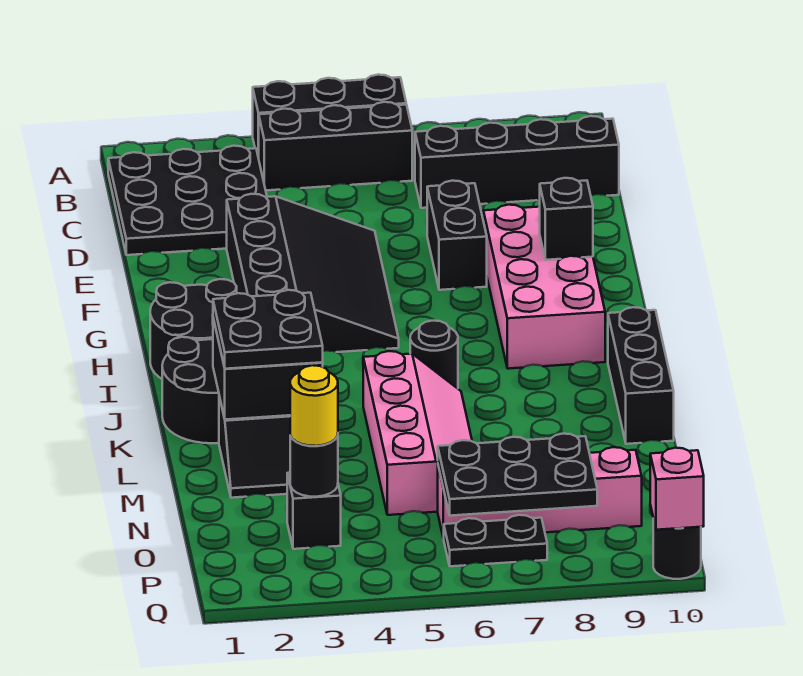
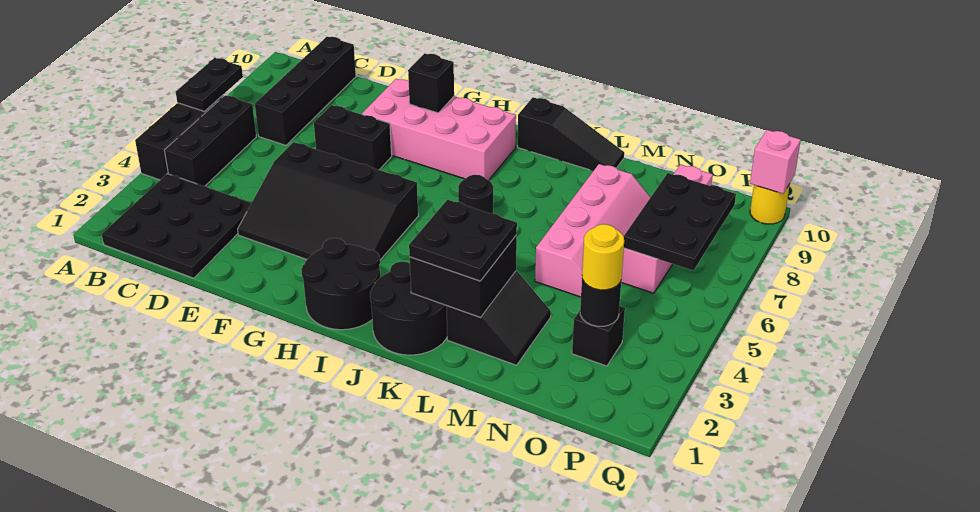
black slope E3:H5 level 1 top 3 -> black slope E3:H5 level 1 top 5
black brick J10:L10 level 1 -> black slope J10:L10 level 1 top J
pink slope K5:N6 level 1 top 5 -> pink slope M5:N8 level 1 top M
black plate P6:P7 level 1 -> black plate A6:A7 level 2
black round brick Q10 level 1 -> yellow round brick Q10 level 1

